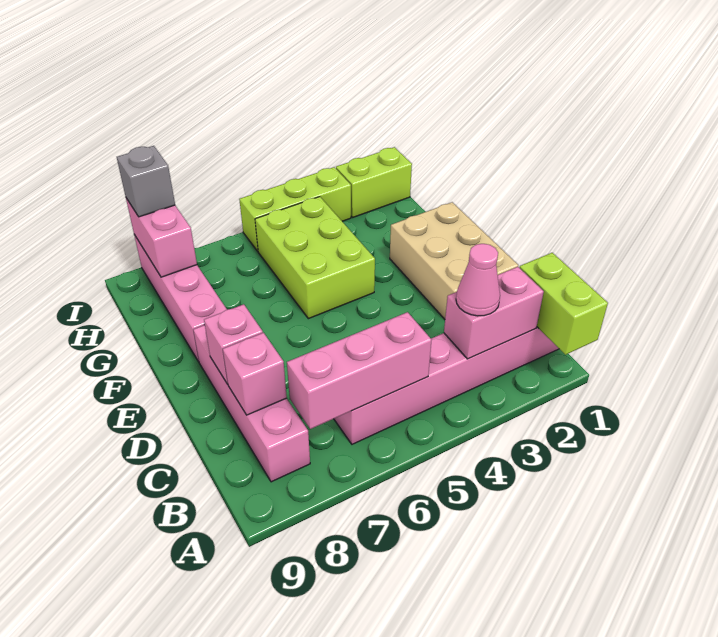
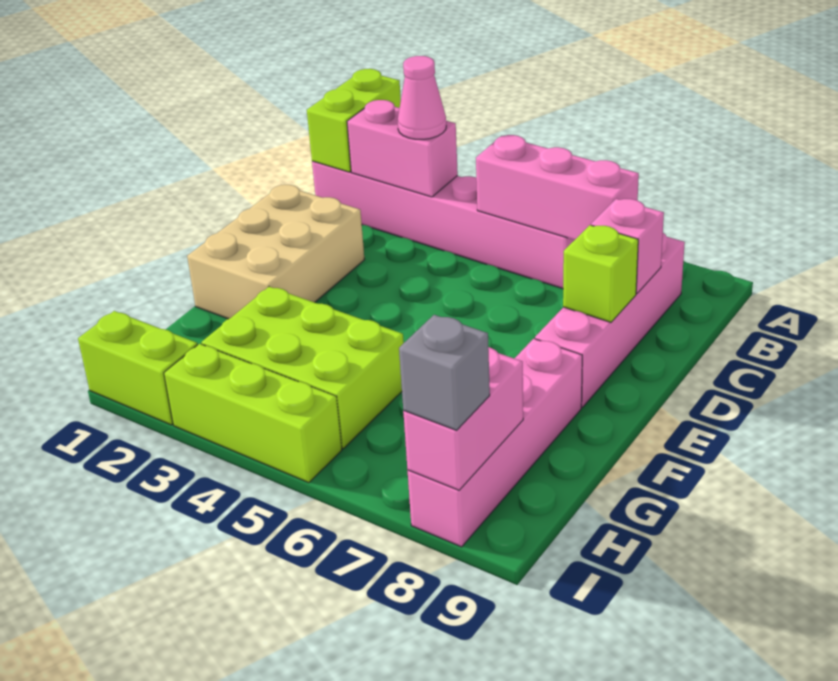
pink brick D8 level 2 -> lime brick D8 level 2
lime brick F4:H5 level 1 -> lime brick G3:H5 level 1

